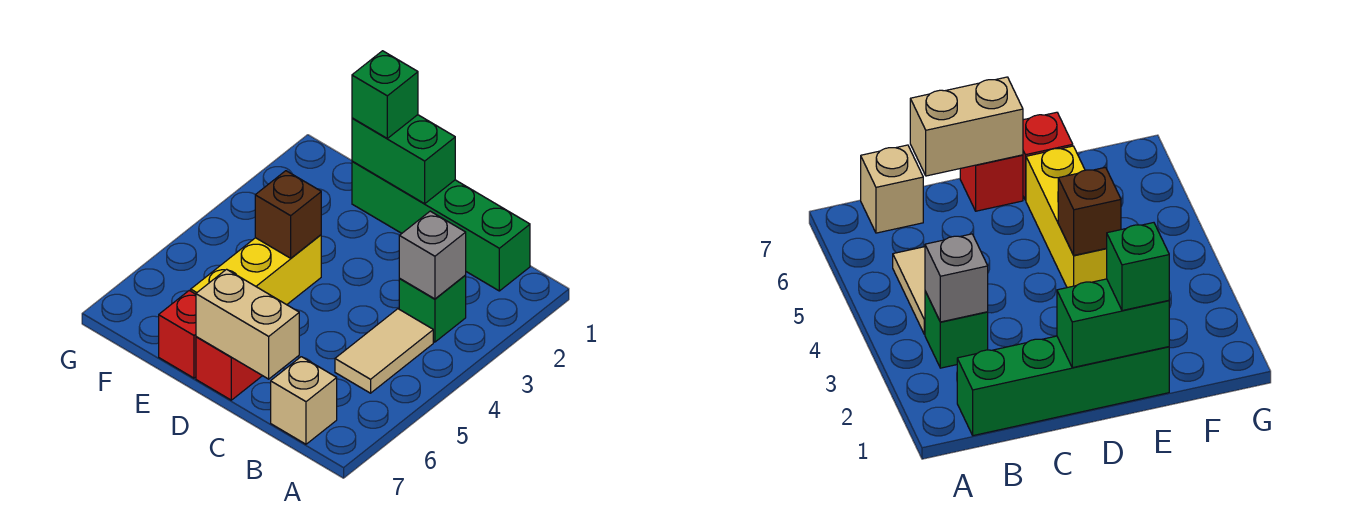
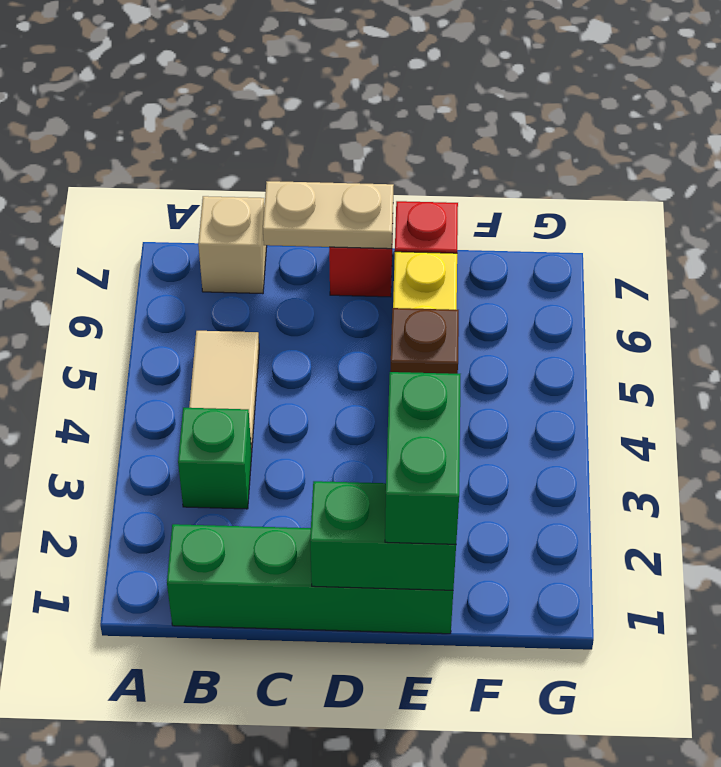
grey brick B3 level 2 -> none
tan brick C7:D7 level 2 -> tan plate C7:D7 level 2
green brick E1 level 3 -> green brick E1:E2 level 3

